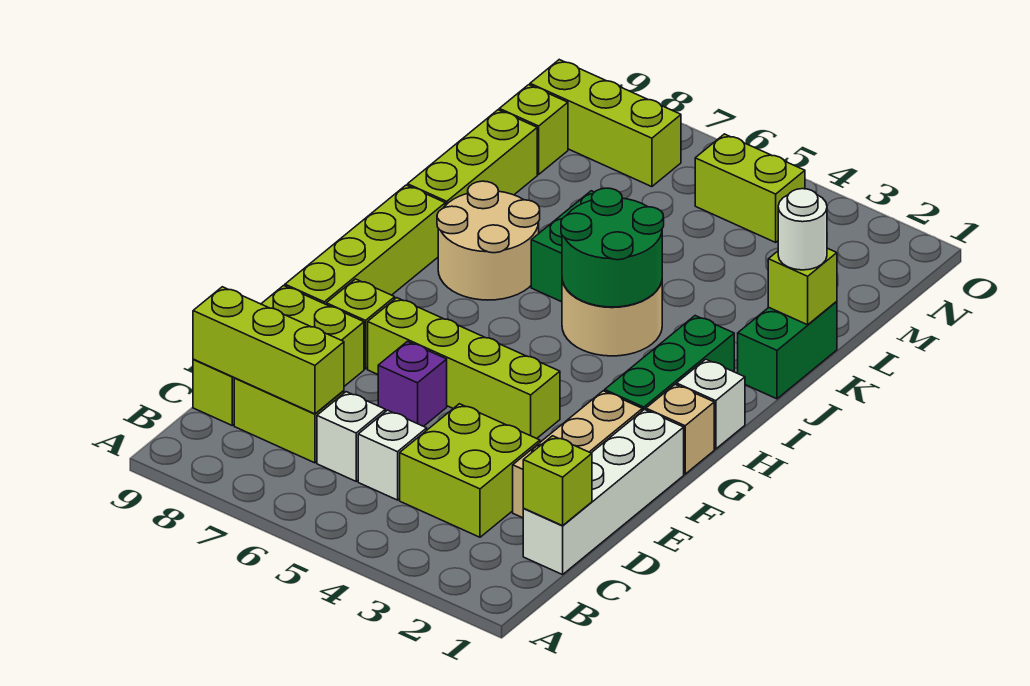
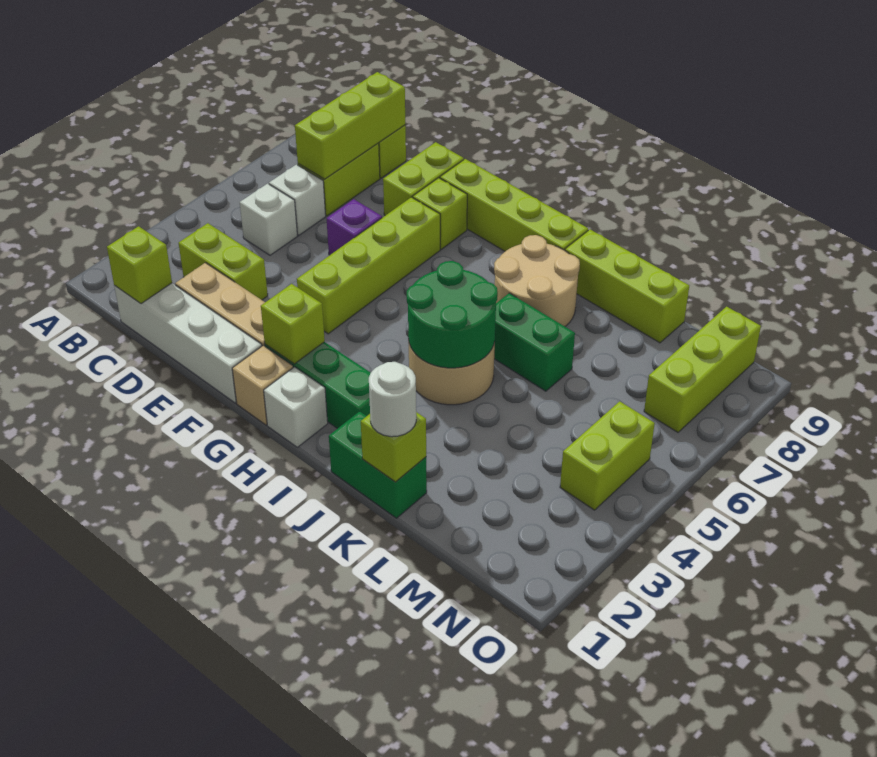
lime brick C3:D4 level 1 -> lime brick C3:D3 level 1
lime brick M9 level 1 -> lime brick G2 level 2

